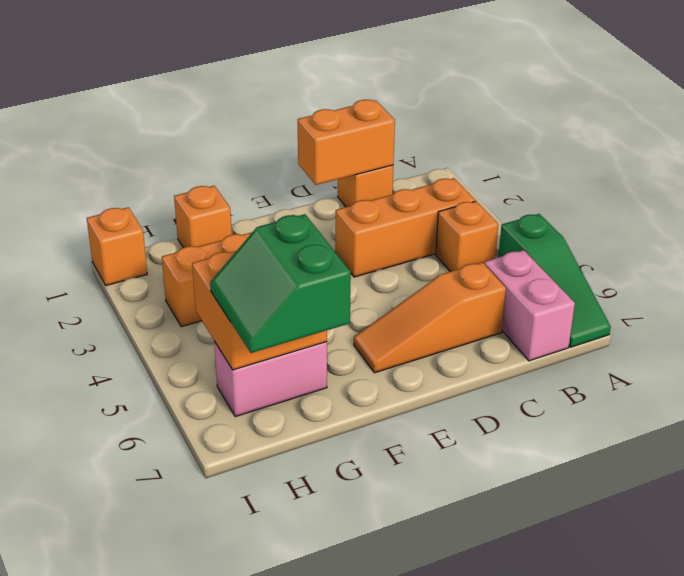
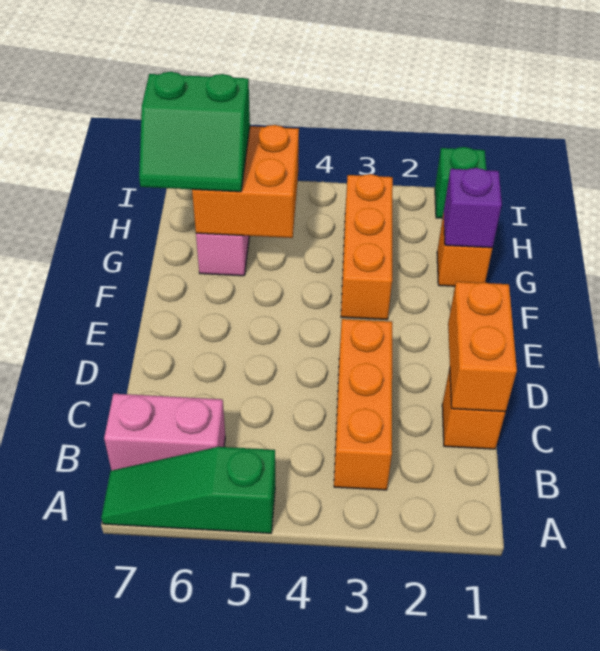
orange brick B4 level 1 -> none
orange slope C6:E6 level 1 top C -> none
none -> purple brick G1 level 2
green slope G6:H7 level 3 top G -> green slope G6:H7 level 3 top H
orange brick I1 level 1 -> green brick I1 level 1

